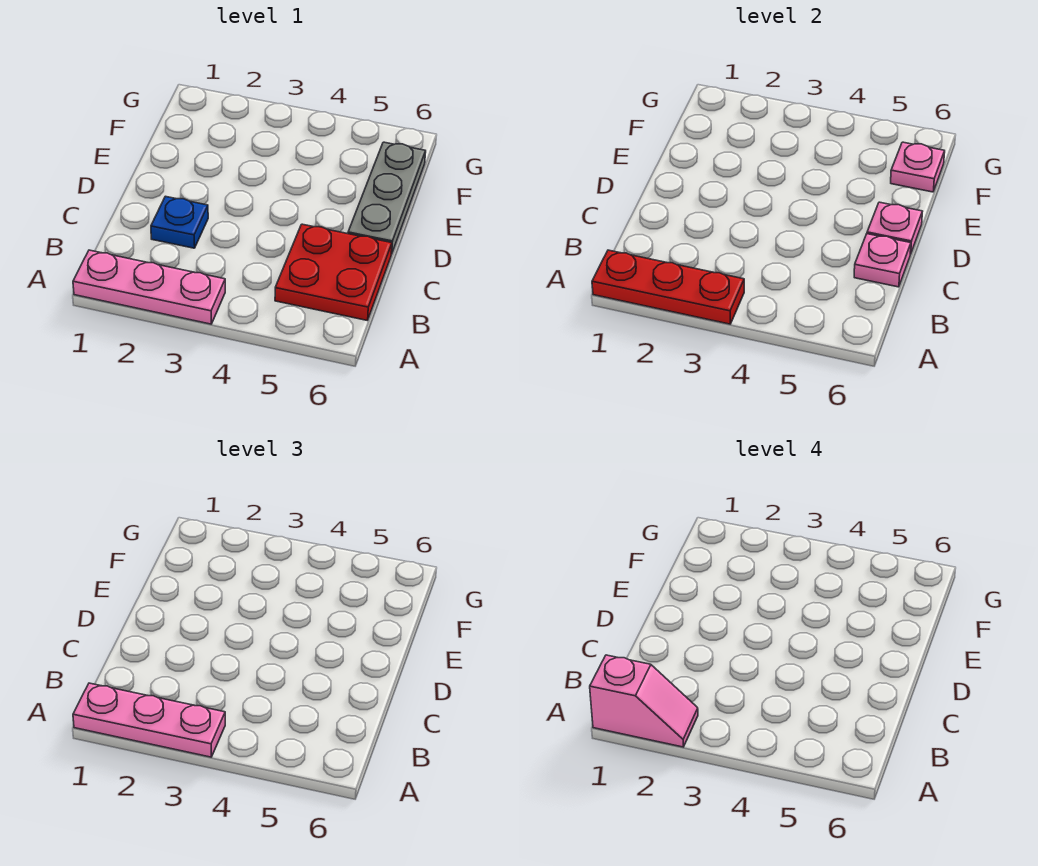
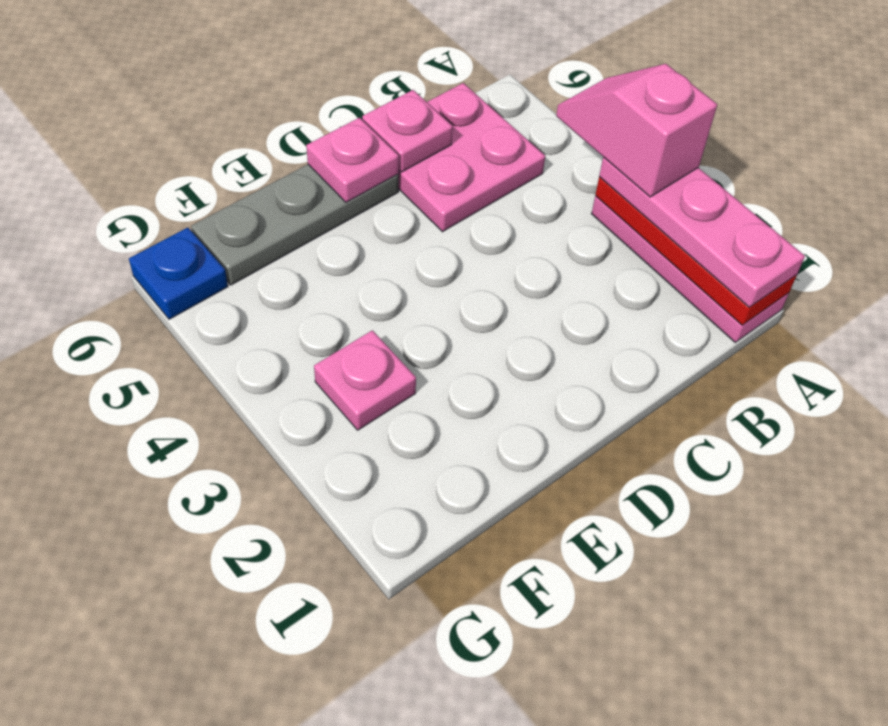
pink slope A1:A2 level 4 top 1 -> pink slope A3:A4 level 4 top 3
red plate B5:C6 level 1 -> pink plate B5:C6 level 1
blue plate C2 level 1 -> blue plate G6 level 1
pink plate F6 level 2 -> pink plate F3 level 1

